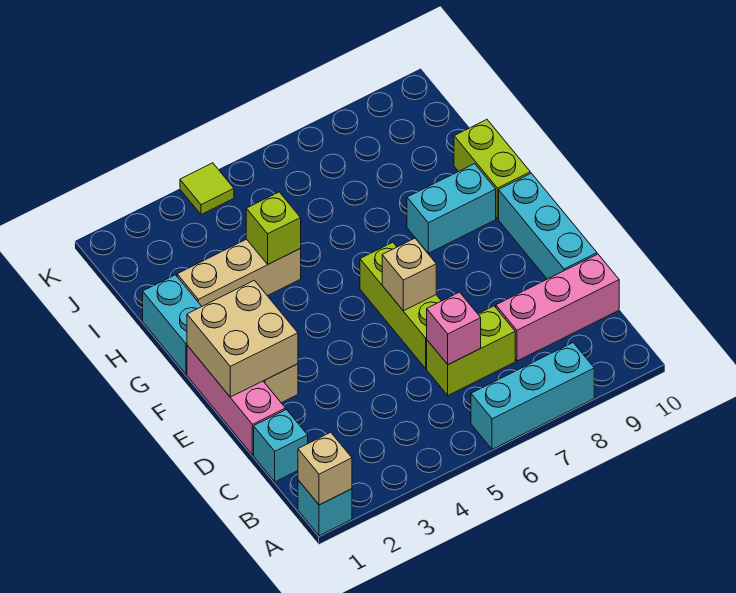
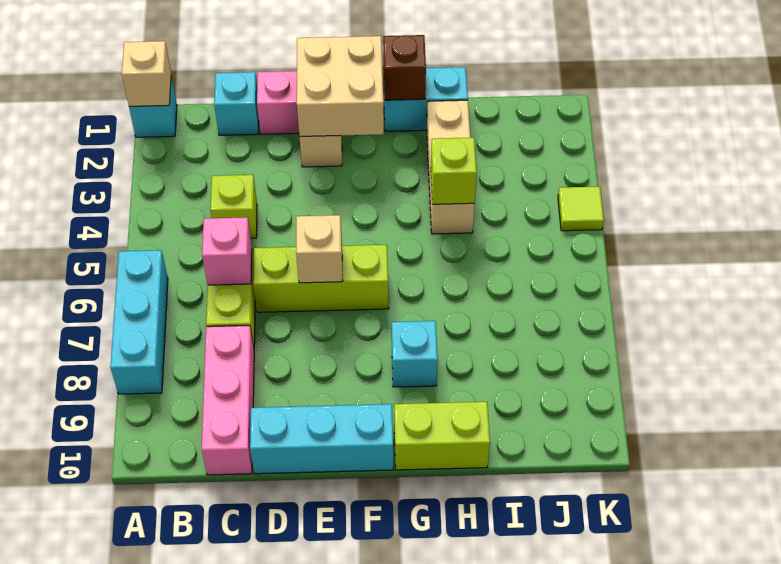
none -> lime brick C4 level 1
none -> brown brick G1 level 2
cyan brick G8:G9 level 1 -> cyan brick G8 level 1

